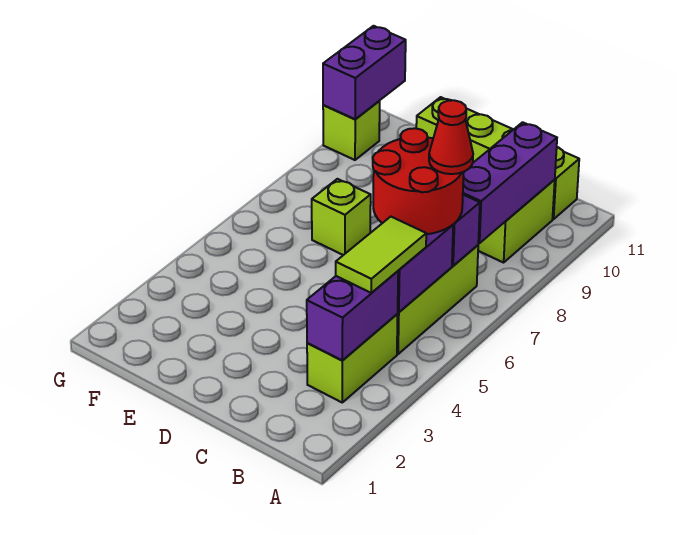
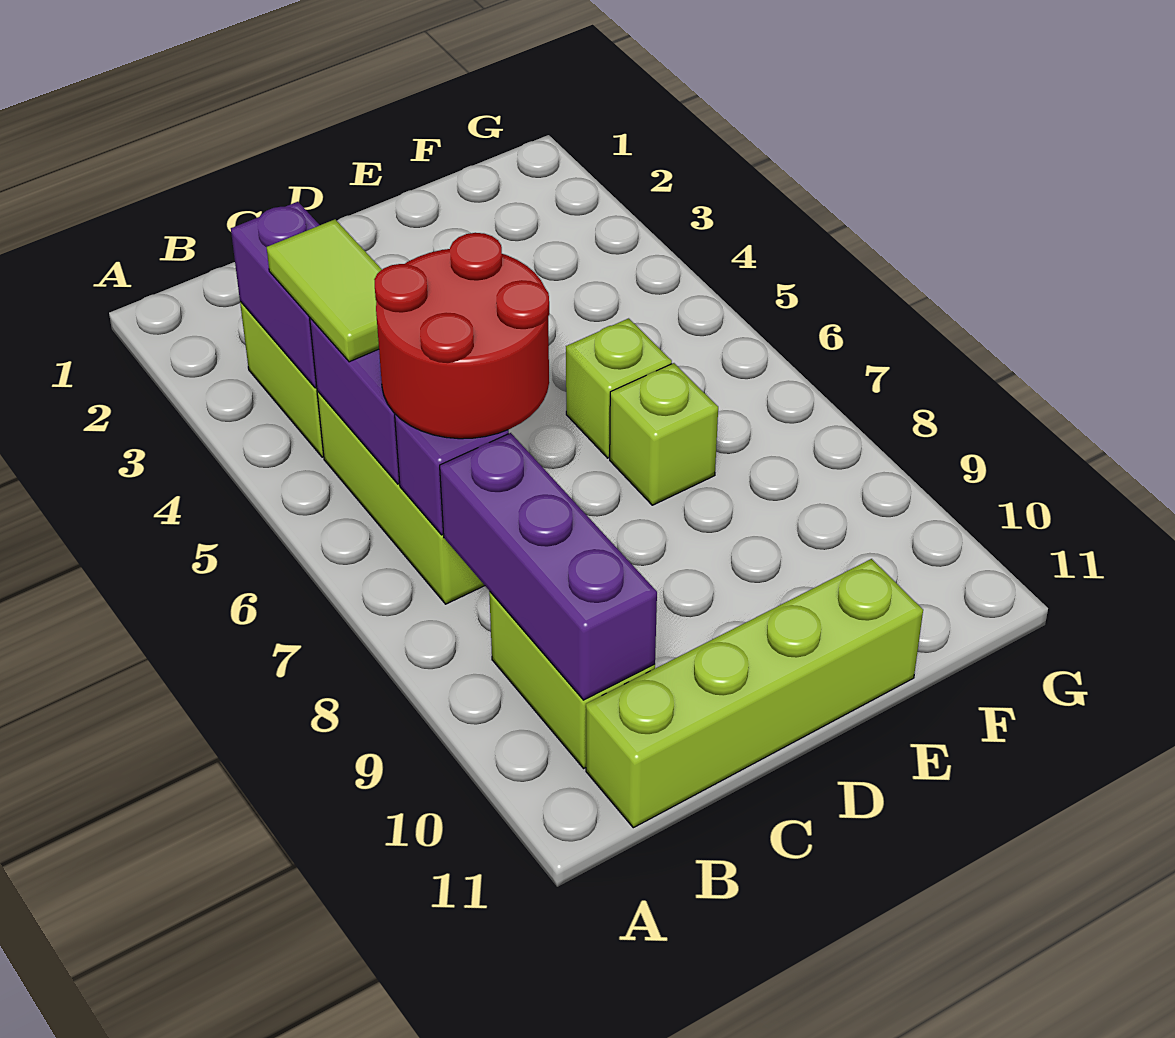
red cone B7 level 4 -> none
lime brick G10 level 1 -> lime brick E6 level 1
purple brick G10:G11 level 2 -> none

